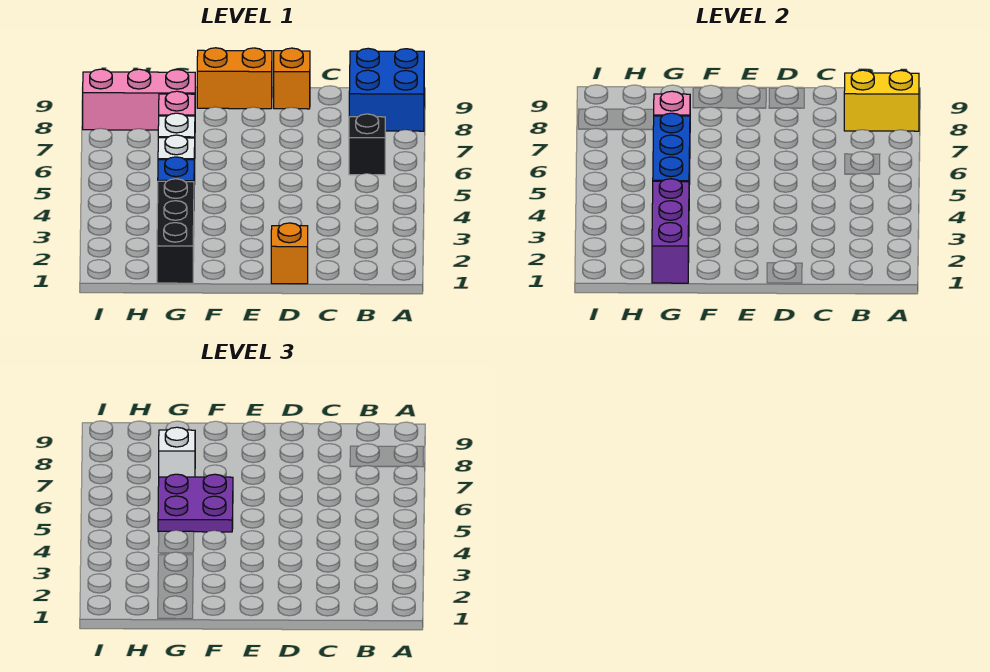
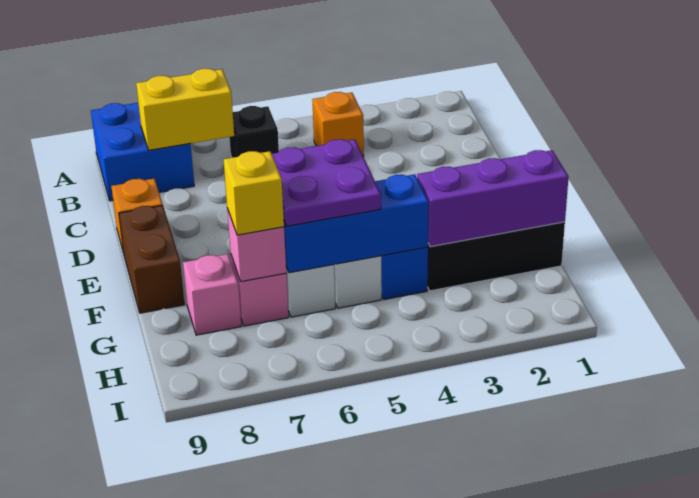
yellow brick A8:B8 level 2 -> yellow brick B7:B8 level 2
orange brick D1 level 1 -> orange brick B4 level 1
orange brick E9:F9 level 1 -> brown brick E9:F9 level 1
white brick G7 level 3 -> yellow brick G7 level 3
pink brick G8:I8 level 1 -> pink brick G8 level 1

